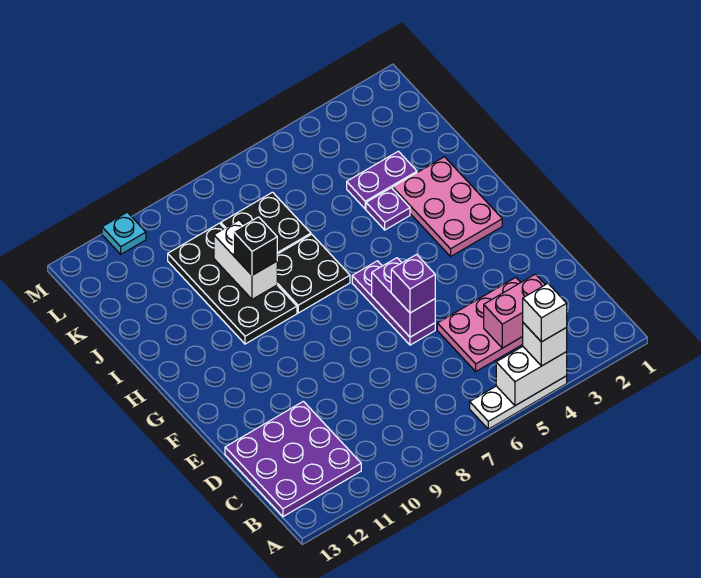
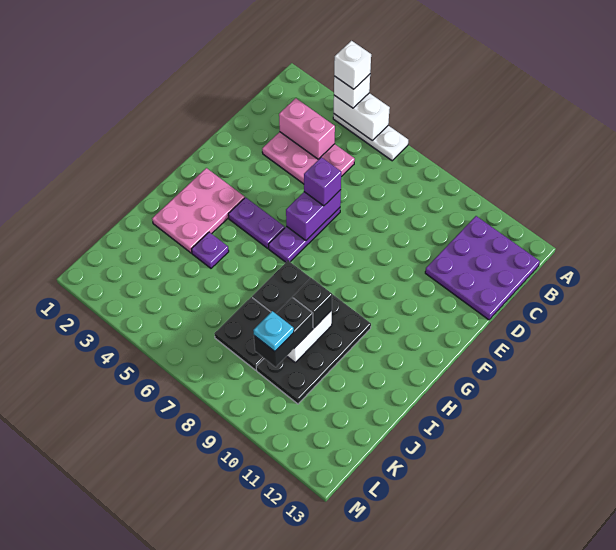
purple plate J3:J4 level 1 -> purple plate G4:G5 level 1
none -> black brick J9:K9 level 3
cyan plate M11 level 1 -> cyan plate K9 level 4

